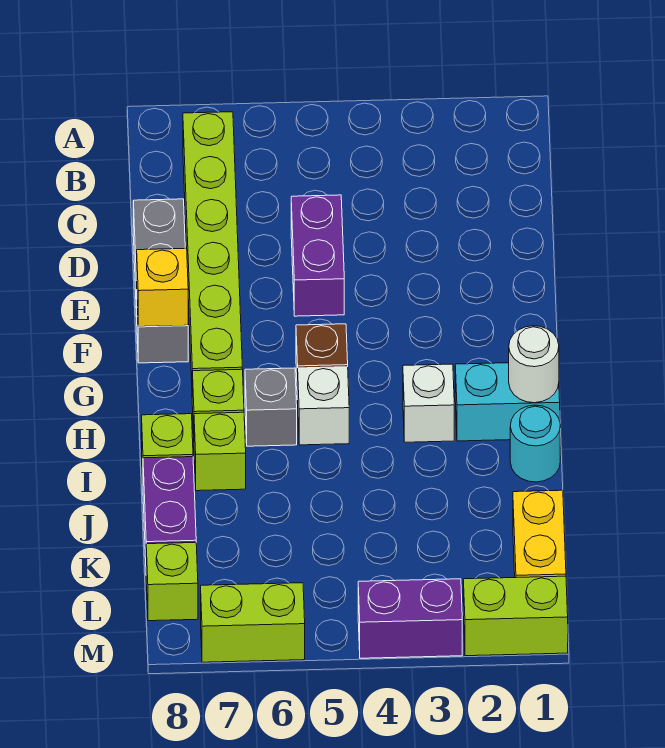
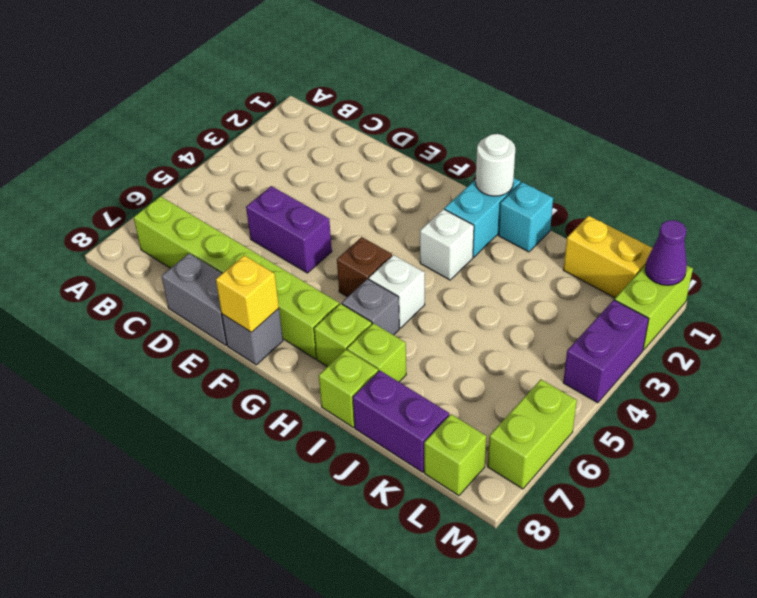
cyan round brick I1 level 1 -> cyan brick I1 level 1
none -> purple cone M1 level 2

